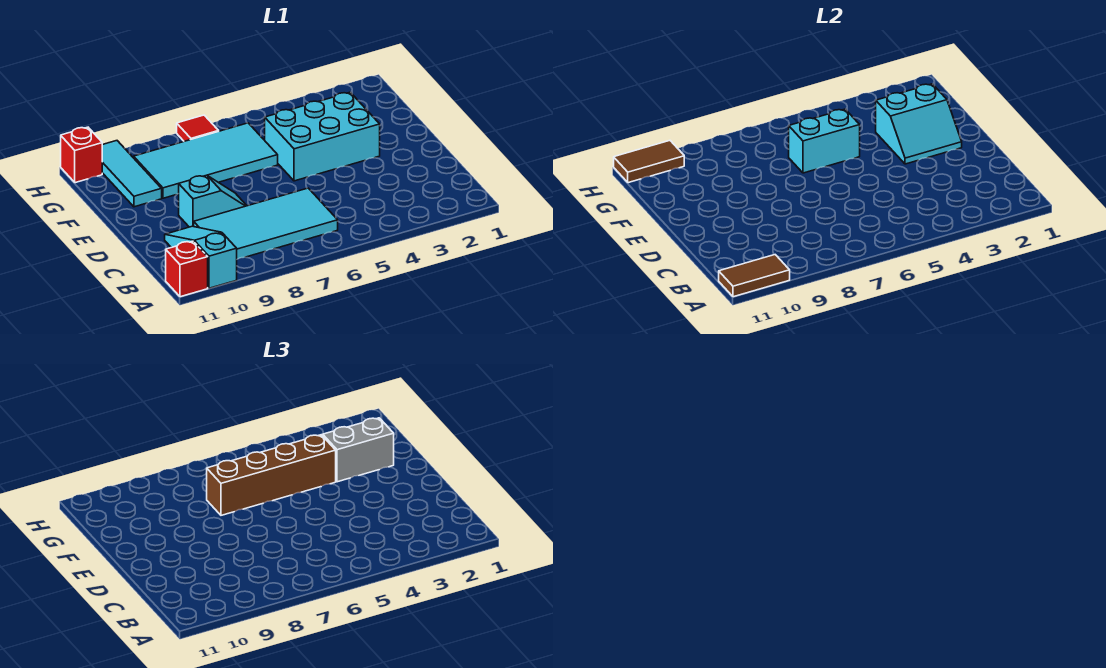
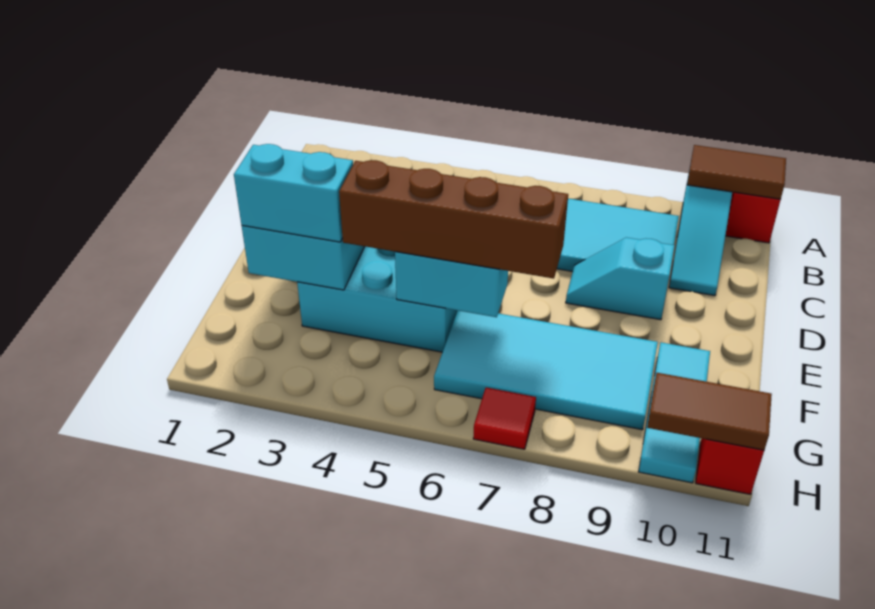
grey brick F2:F3 level 3 -> cyan brick F2:F3 level 3

